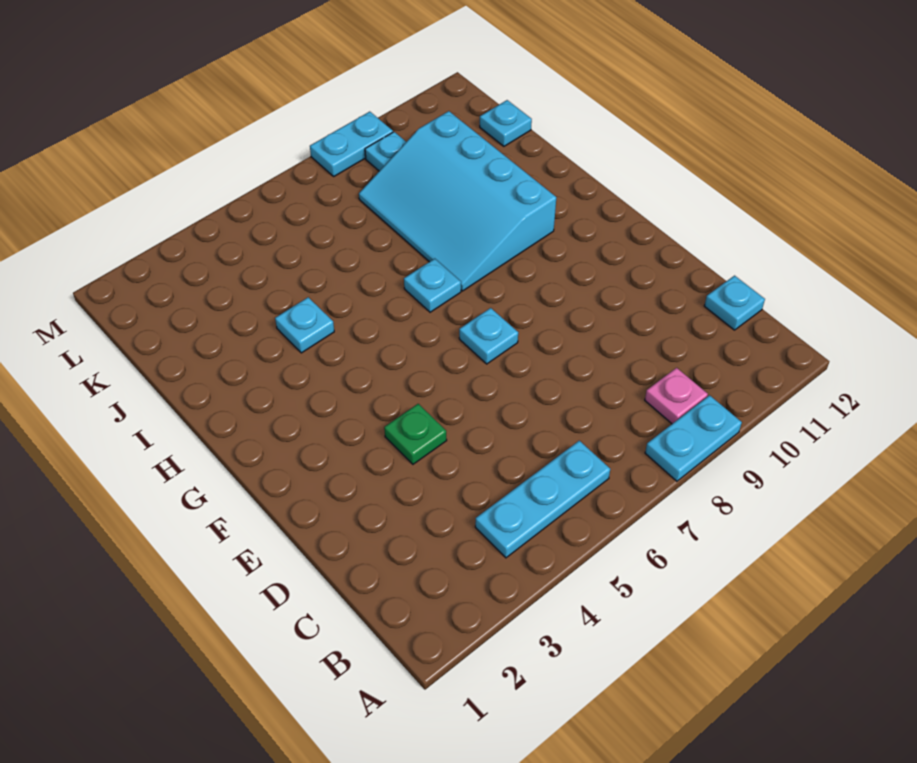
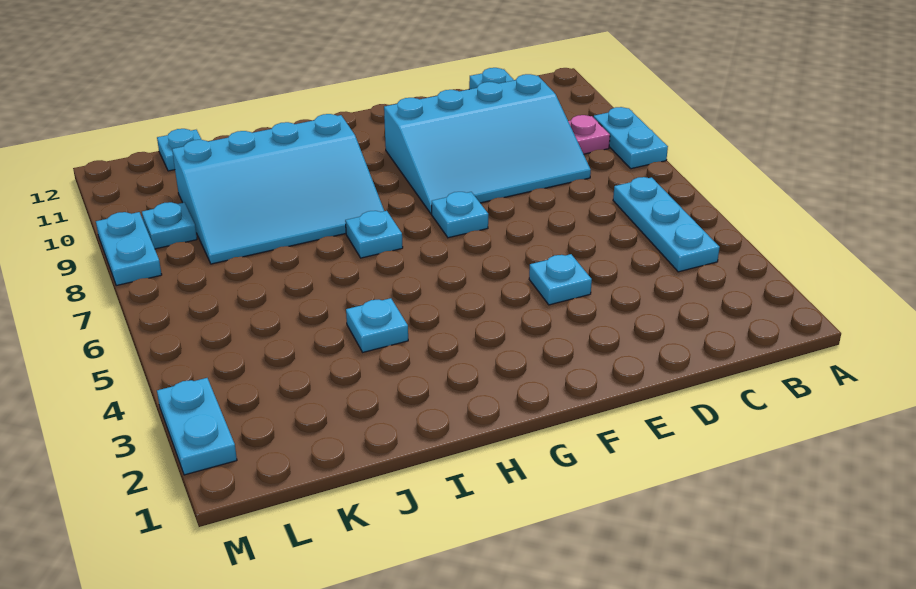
none -> cyan slope C8:F10 level 1 top 10
green plate E4 level 1 -> cyan plate E4 level 1
none -> cyan plate M2:M3 level 1

